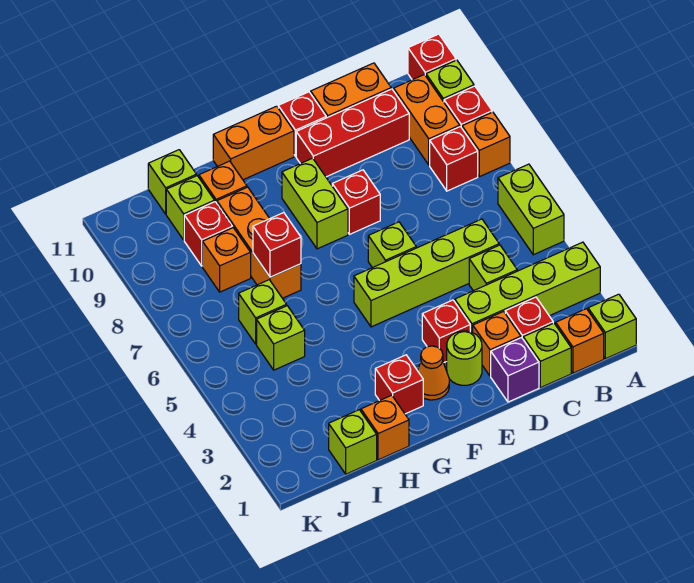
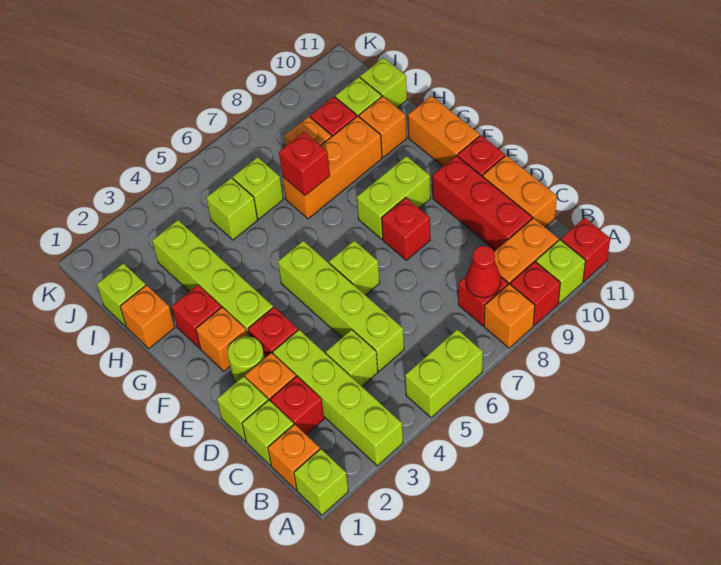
none -> red cone B8 level 2
purple brick D1 level 1 -> lime brick D1 level 1
orange cone F2 level 1 -> orange brick F2 level 1
none -> lime brick F3:I3 level 1

